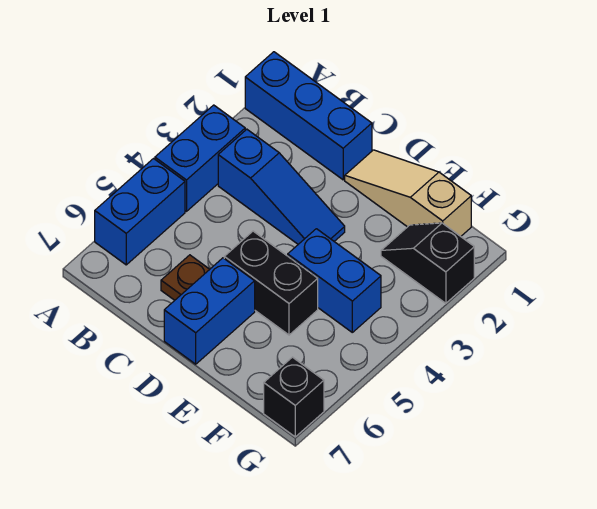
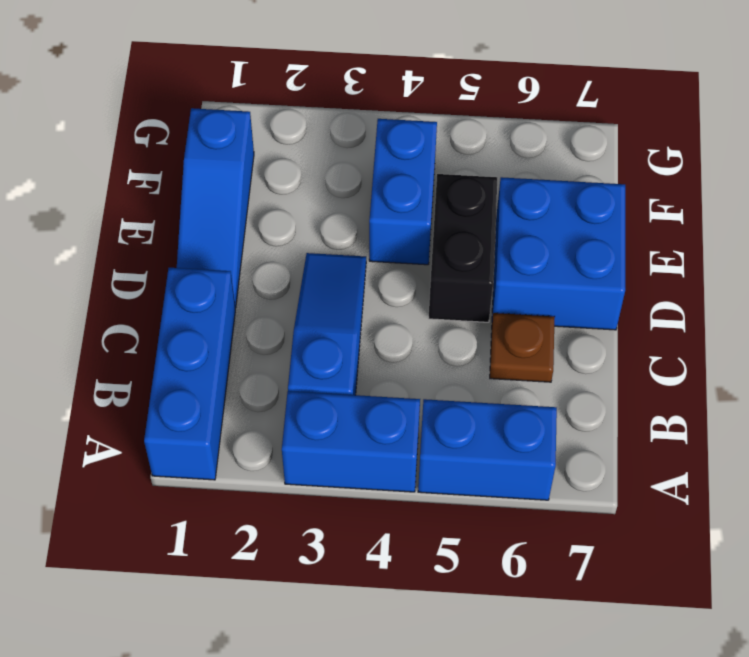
tan slope D1:F1 level 1 top F -> blue slope D1:F1 level 1 top F
blue brick D6:D7 level 1 -> blue brick D6:E7 level 1
black slope F2:G2 level 1 top G -> none
black brick G7 level 1 -> none

